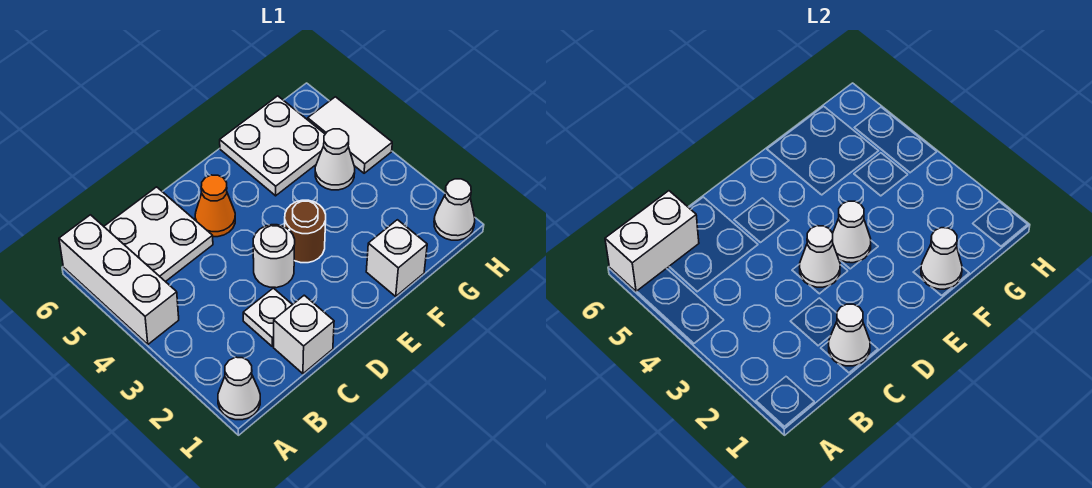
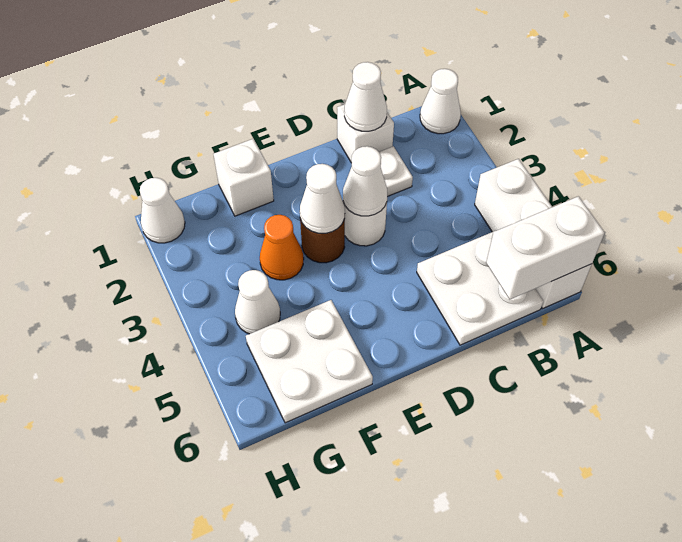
orange cone D5 level 1 -> orange cone F3 level 1
white cone F1 level 2 -> none
white tile H4:H5 level 1 -> none

